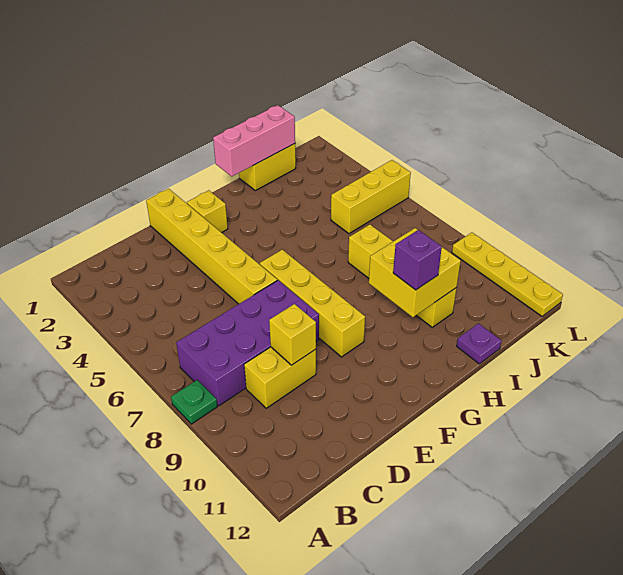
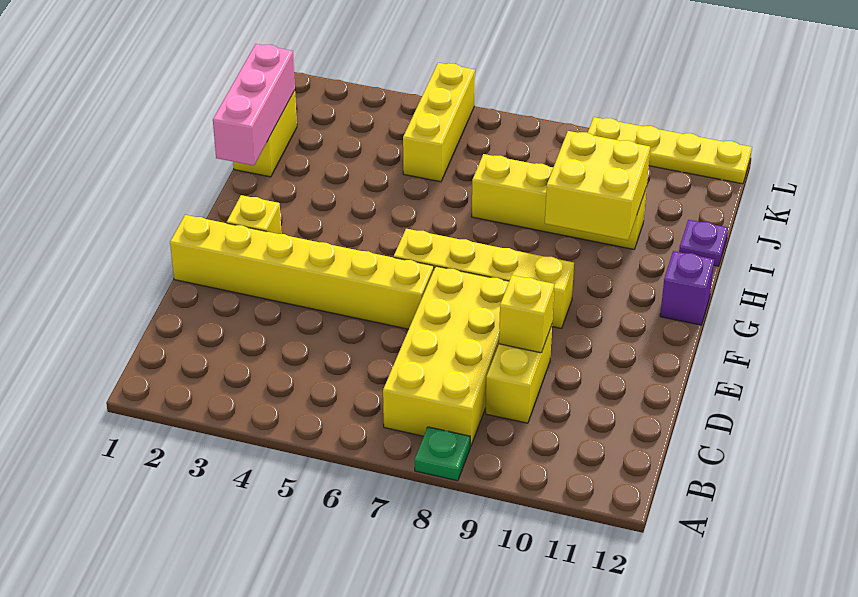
purple brick B7:E8 level 1 -> yellow brick B7:E8 level 1
purple brick H10 level 3 -> purple brick G12 level 1

